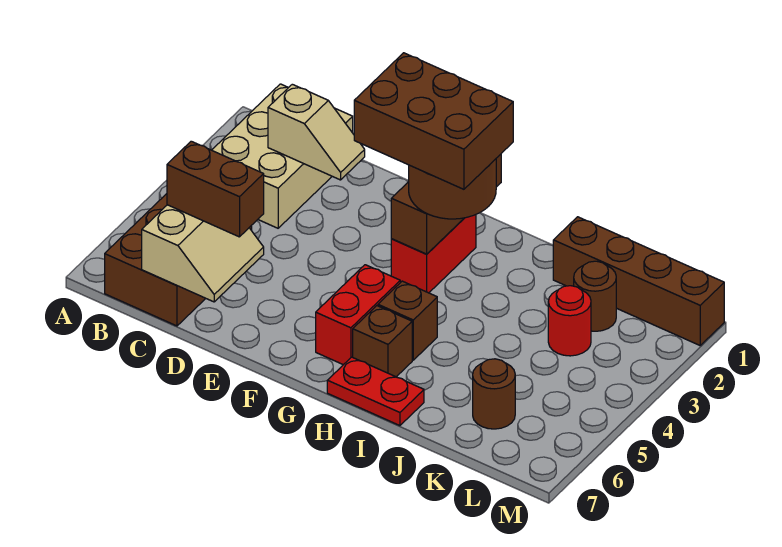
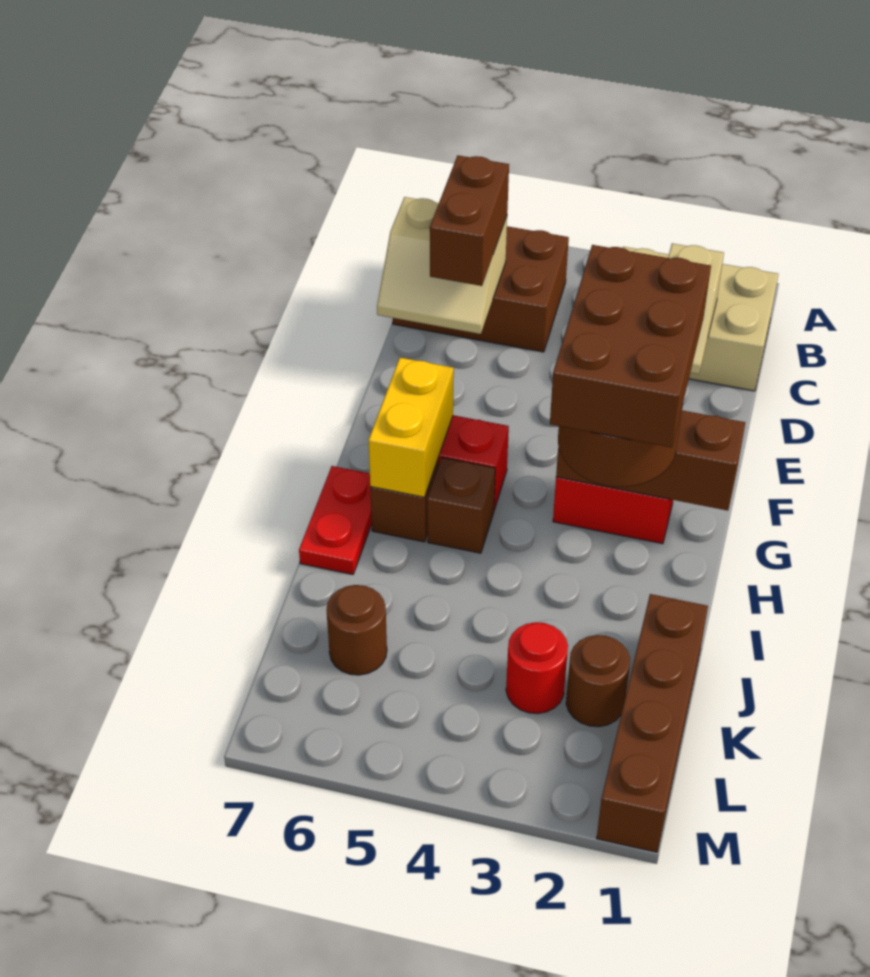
none -> yellow brick G6:H6 level 2

